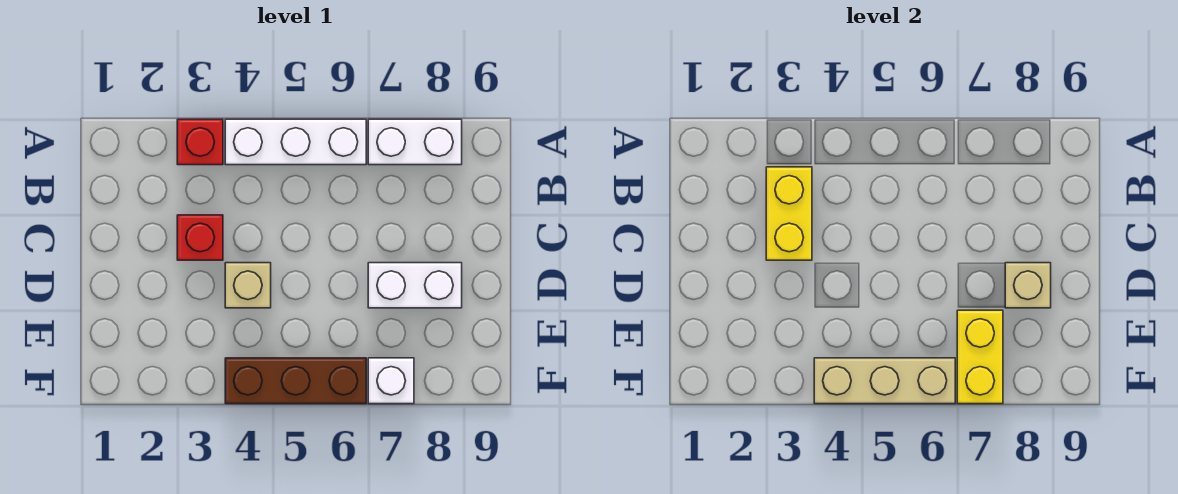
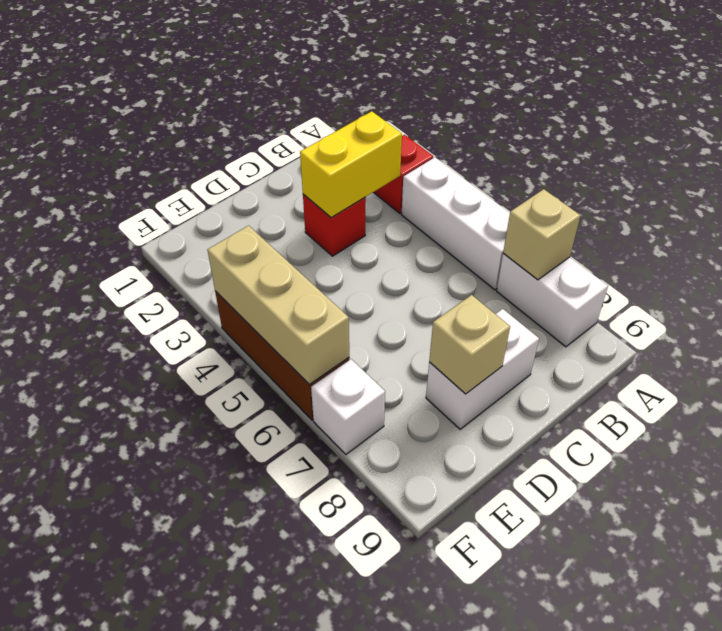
tan brick D4 level 1 -> tan brick A7 level 2
white brick D7:D8 level 1 -> white brick C8:D8 level 1
yellow brick E7:F7 level 2 -> none

